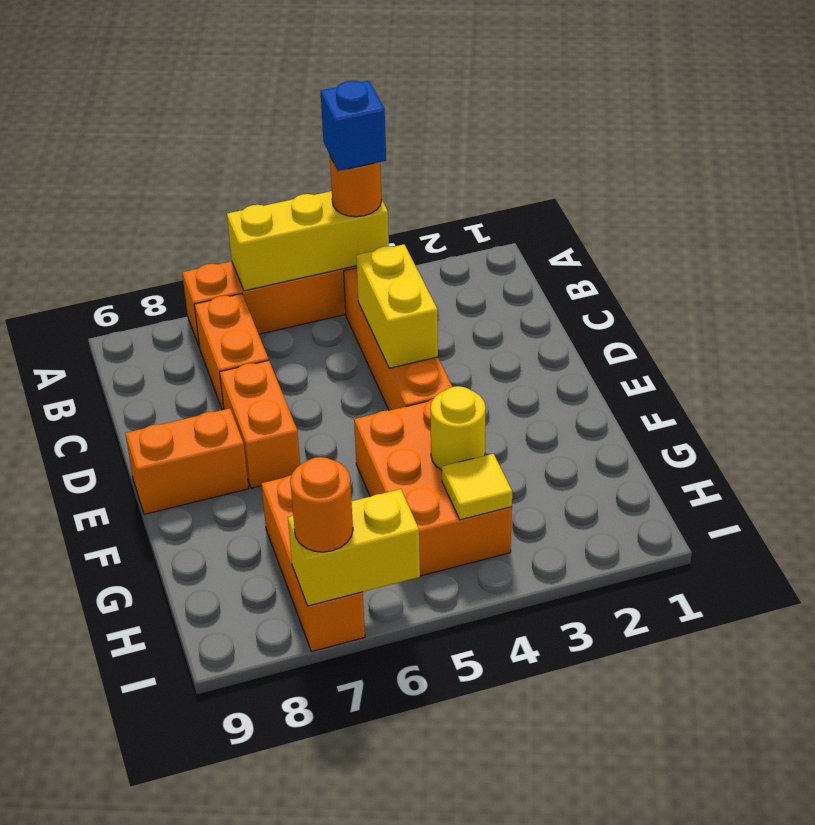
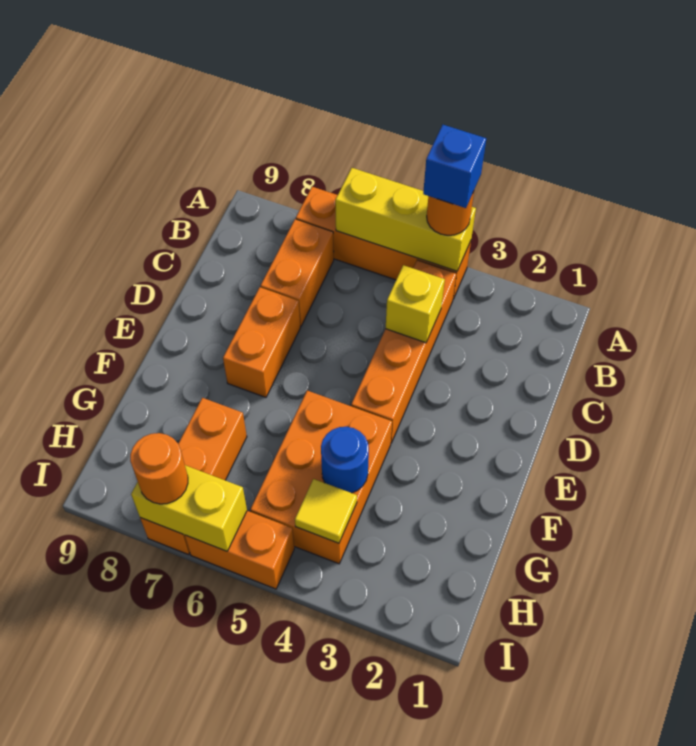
yellow brick C4:D4 level 2 -> yellow brick C4 level 2
orange brick E8:E9 level 1 -> orange brick I5:I6 level 1
yellow round brick G4 level 2 -> blue round brick G4 level 2

